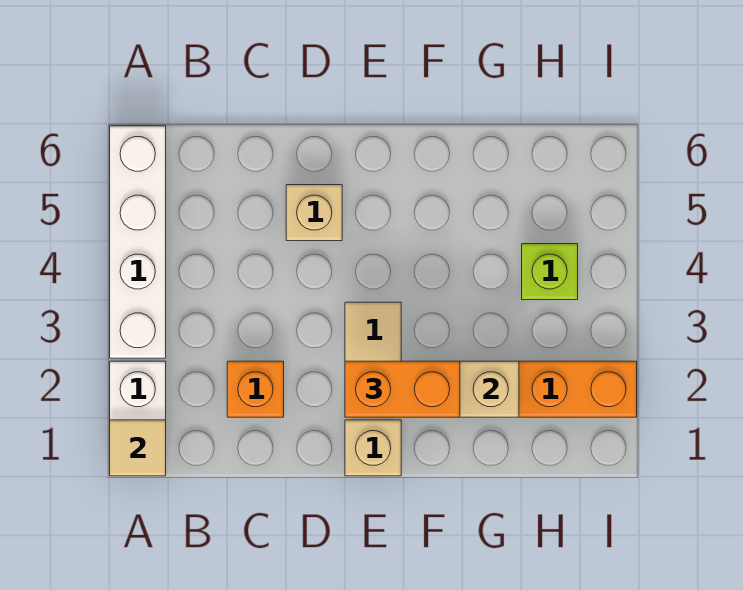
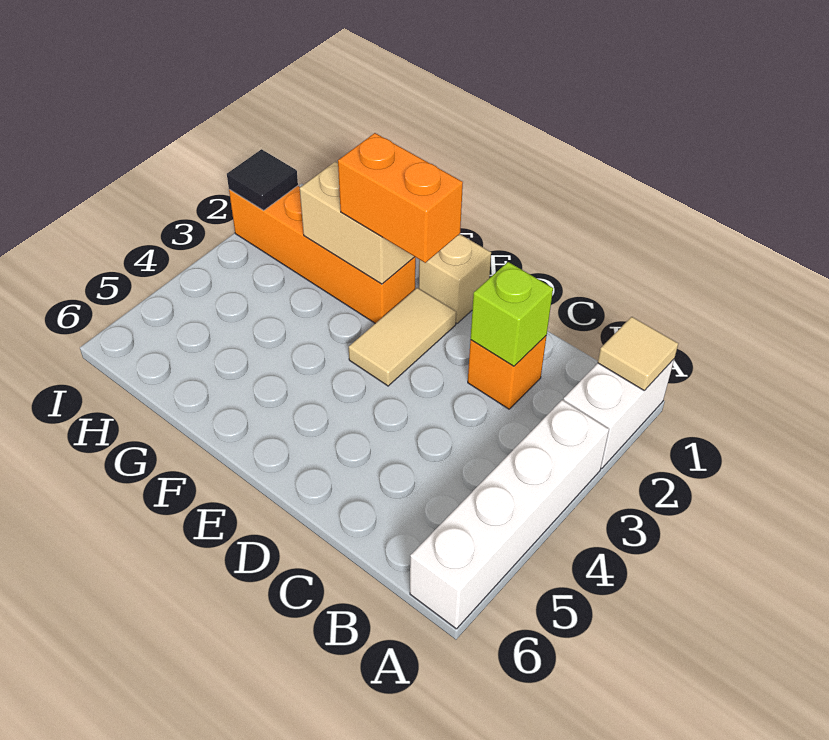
tan brick D5 level 1 -> none
lime brick H4 level 1 -> lime brick C2 level 2
none -> black tile I2 level 2

